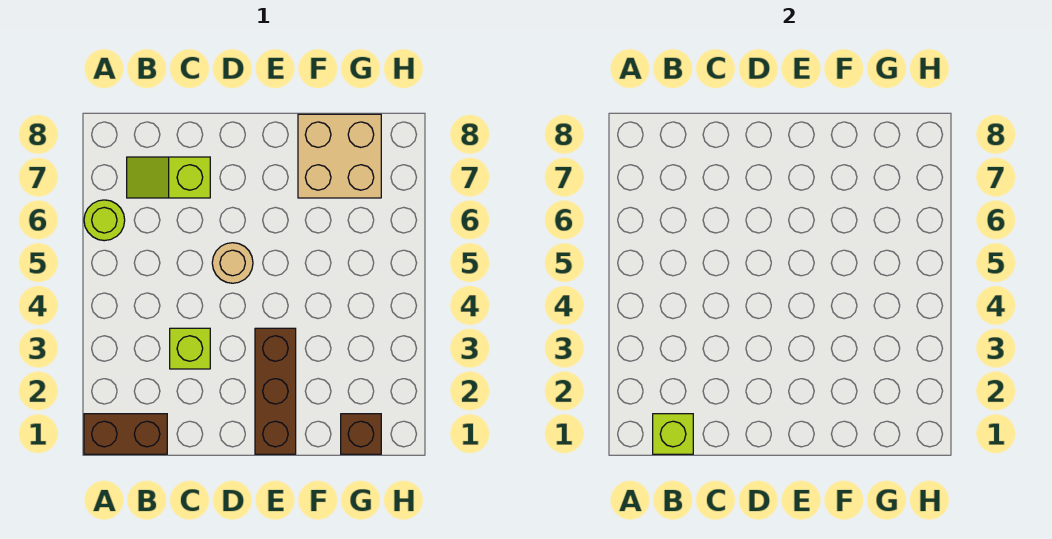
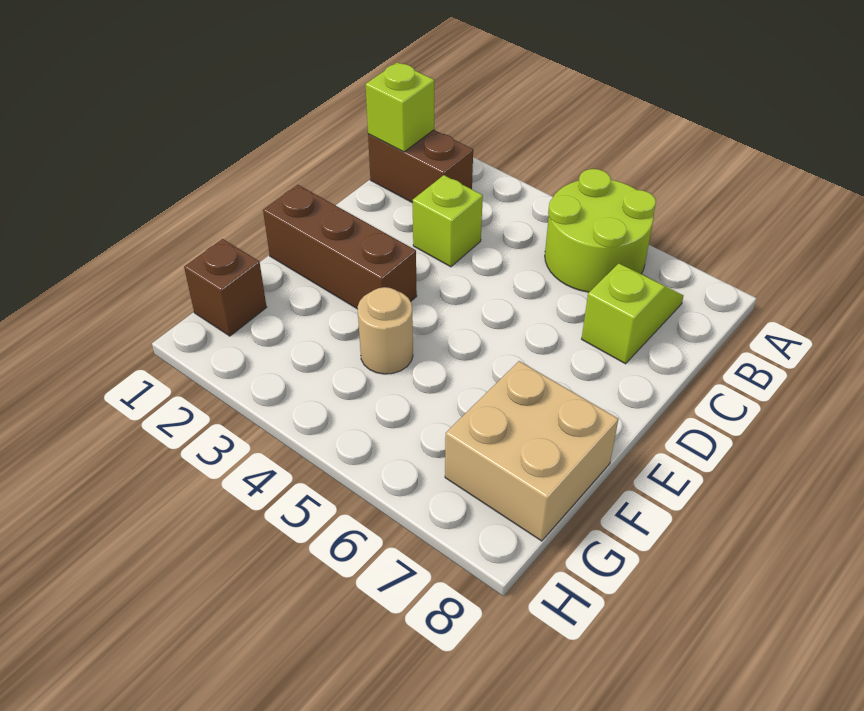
brown brick A1:B1 level 1 -> brown brick B1:B2 level 1
lime round brick A6 level 1 -> lime round brick A5:B6 level 1
tan round brick D5 level 1 -> tan round brick F4 level 1

